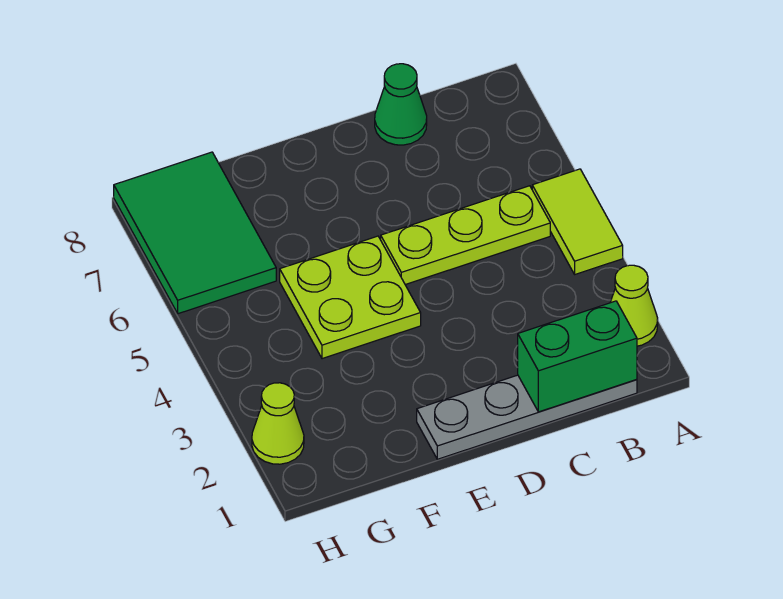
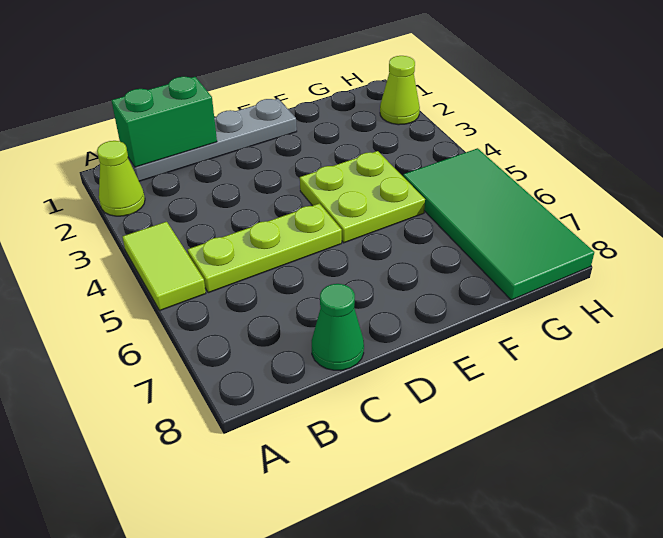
green tile G6:H8 level 1 -> green tile G5:H8 level 1

